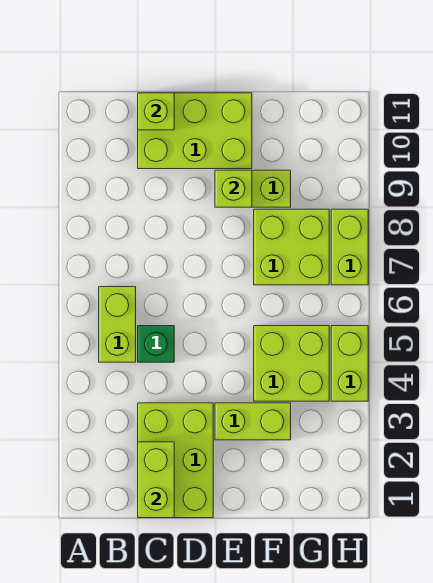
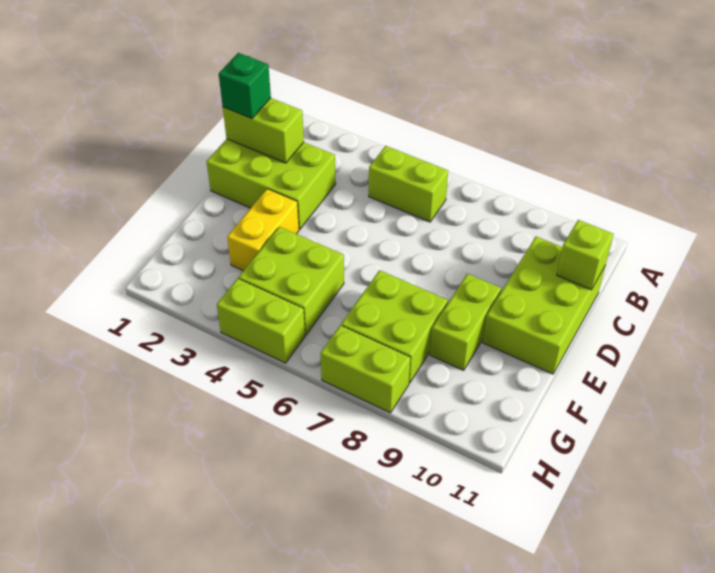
green brick C5 level 1 -> green brick C1 level 3
lime brick E3:F3 level 1 -> yellow brick E3:F3 level 1
lime brick E9 level 2 -> none

